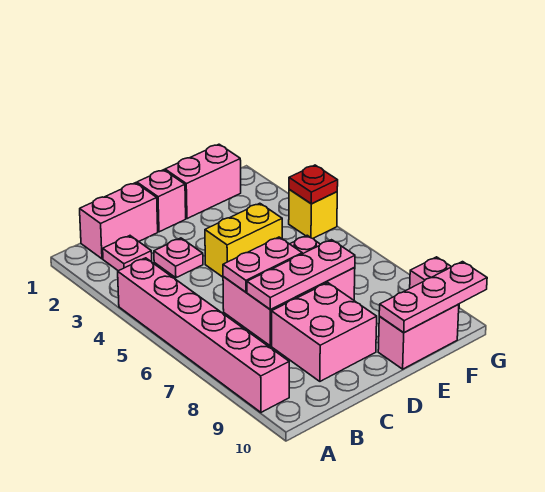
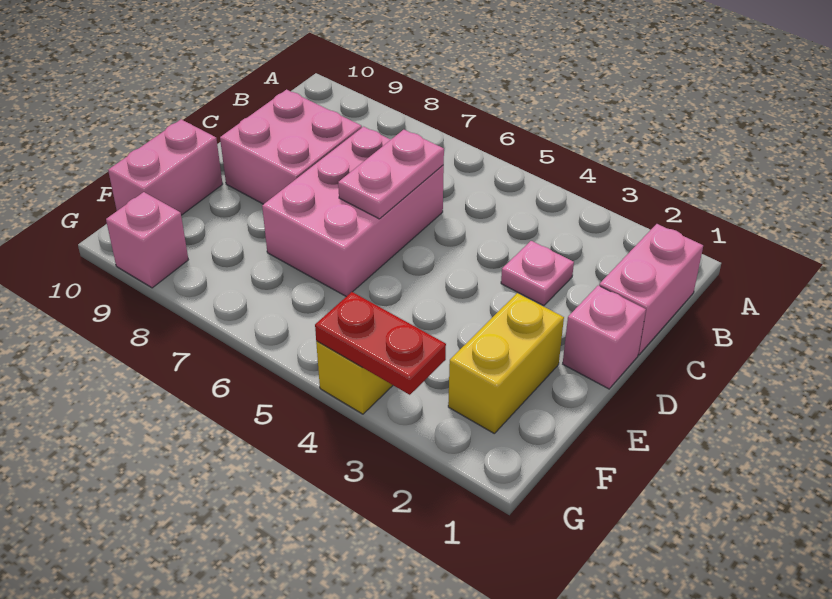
pink brick A4:A9 level 1 -> none
pink plate B2 level 1 -> none
pink plate C7:E7 level 2 -> none
yellow brick D4:E4 level 1 -> yellow brick E2:F2 level 1
pink brick E1:F1 level 1 -> none
pink plate E10:G10 level 2 -> none
red plate G4 level 2 -> red plate G3:G4 level 2

